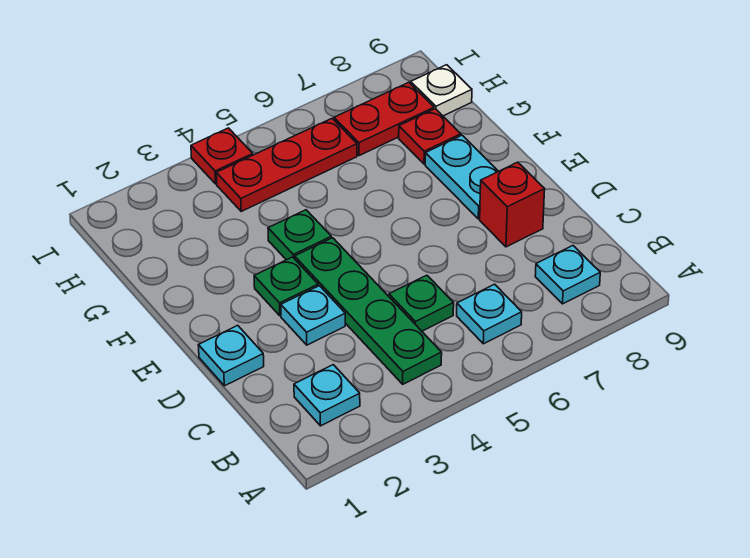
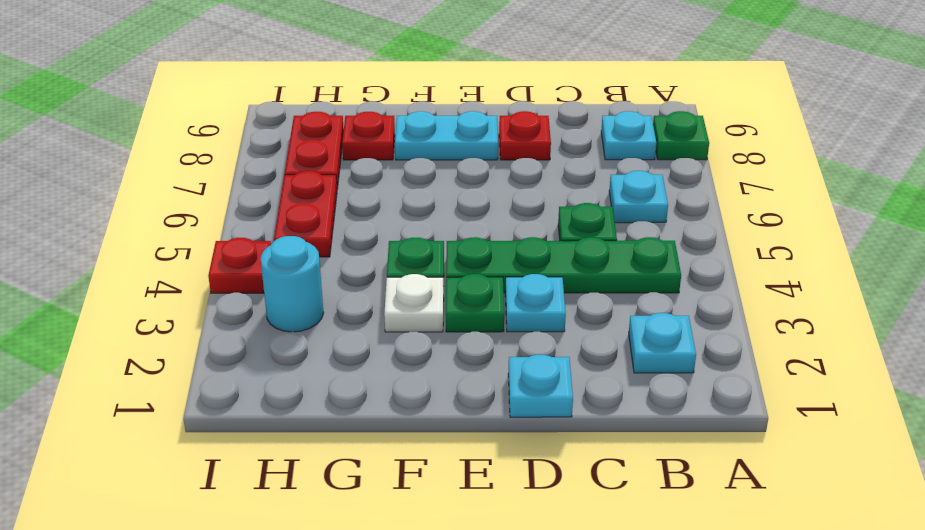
none -> green plate A8 level 1
red brick D8 level 1 -> red plate D8 level 1
none -> cyan round brick H3 level 1
red plate H4:H6 level 1 -> red plate H5:H6 level 1
white plate H9 level 1 -> white plate F3 level 1

